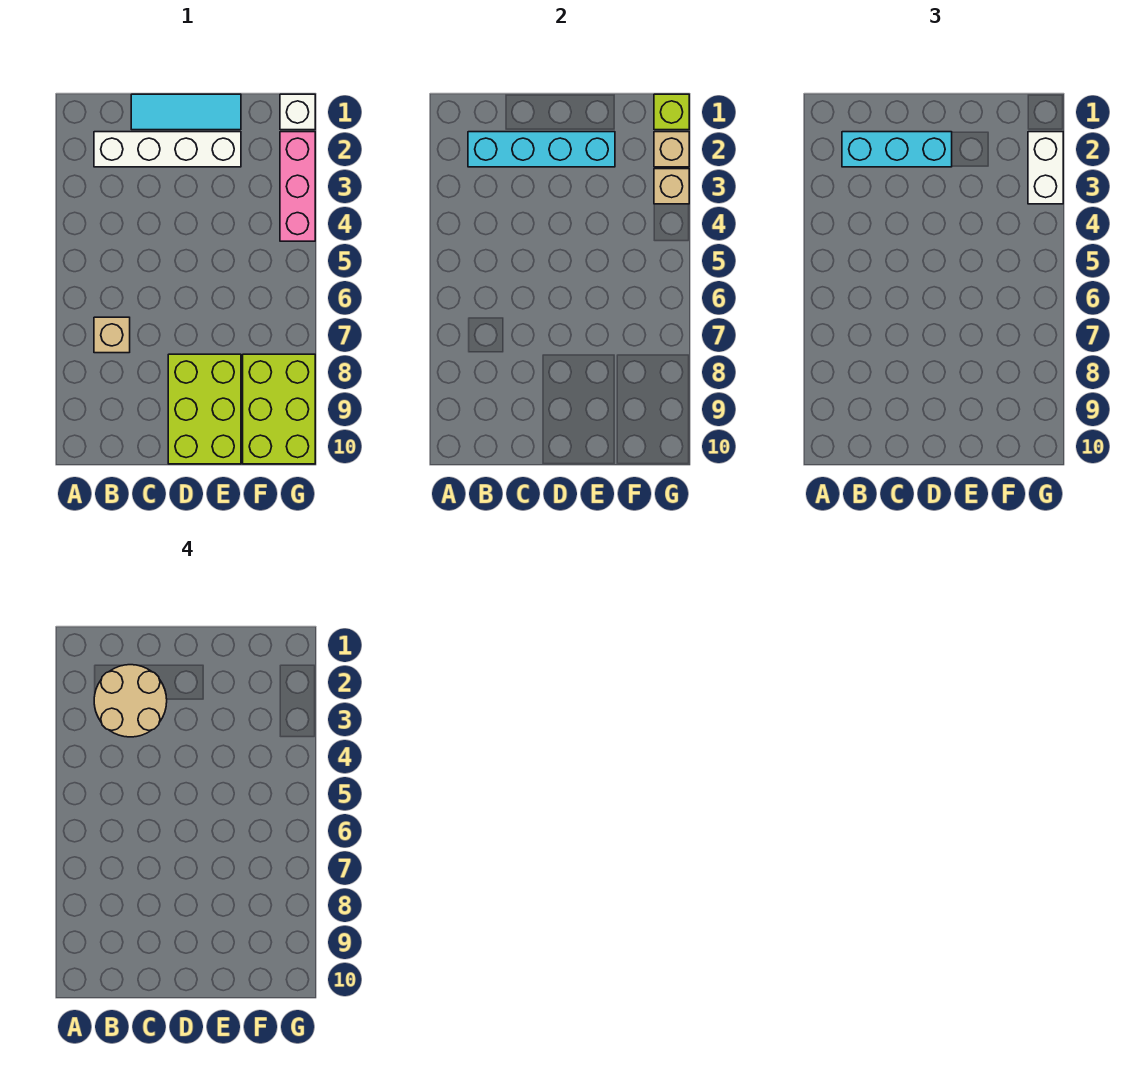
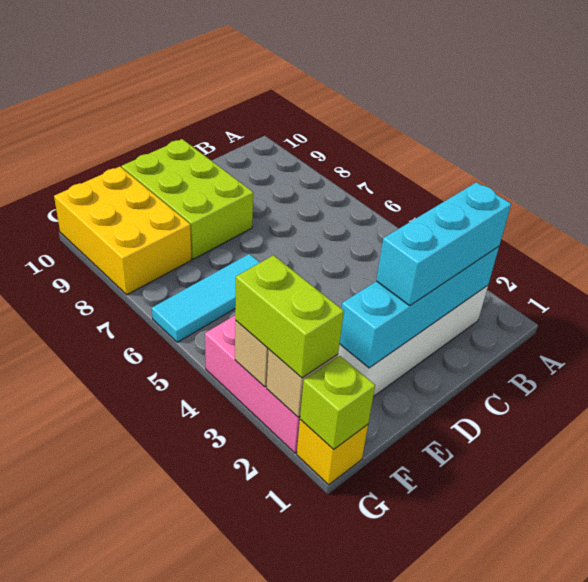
tan round brick B2:C3 level 4 -> none
tan brick B7 level 1 -> none
cyan tile C1:E1 level 1 -> cyan tile E6:G6 level 1
lime brick F8:G10 level 1 -> yellow brick F8:G10 level 1
white brick G1 level 1 -> yellow brick G1 level 1
white brick G2:G3 level 3 -> lime brick G2:G3 level 3

